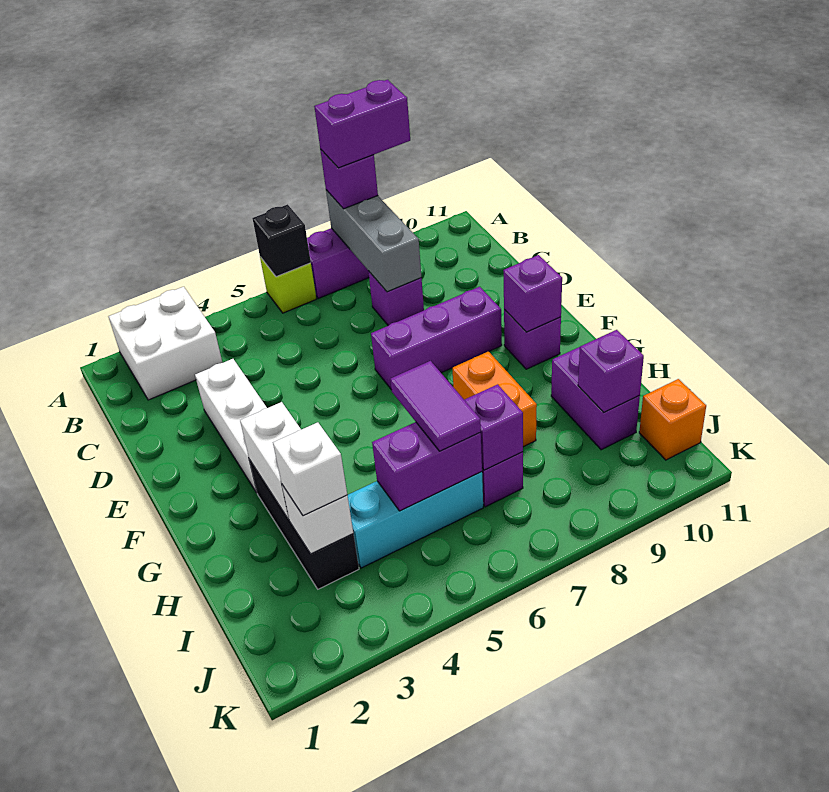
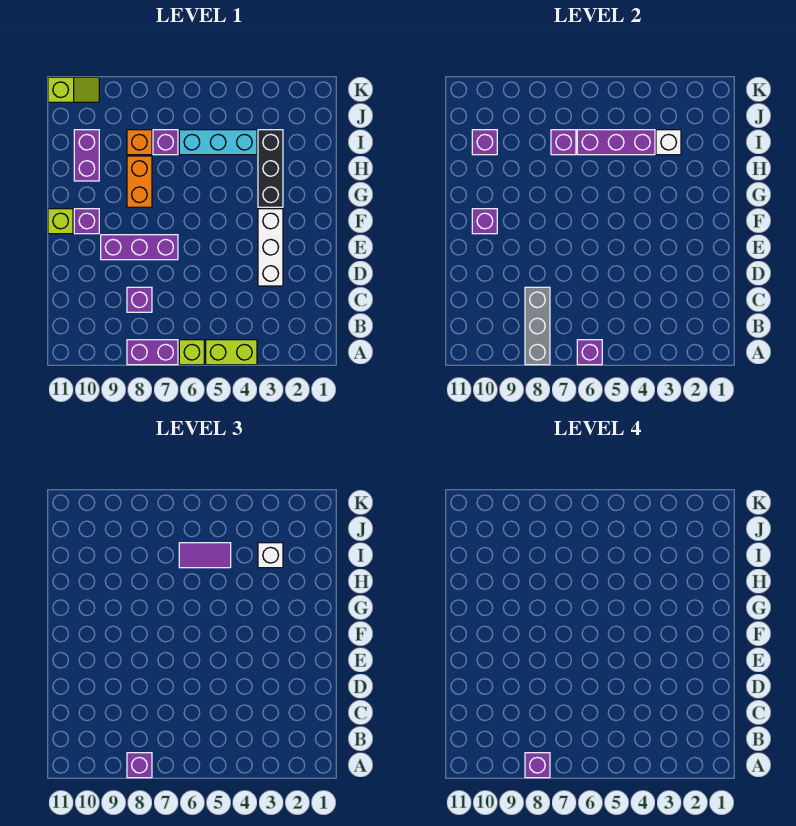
white brick A2:B3 level 1 -> none
none -> lime brick A4:A5 level 1
black brick A6 level 2 -> purple brick A6 level 2
purple brick A8:A9 level 4 -> purple brick A8 level 4
none -> lime brick F11 level 1
white brick G3:H3 level 2 -> none
purple tile H6:I6 level 3 -> purple tile I5:I6 level 3
purple brick I5:I6 level 2 -> purple brick I4:I6 level 2
orange brick J11 level 1 -> orange brick I8 level 1
none -> lime slope K10:K11 level 1 top 11

